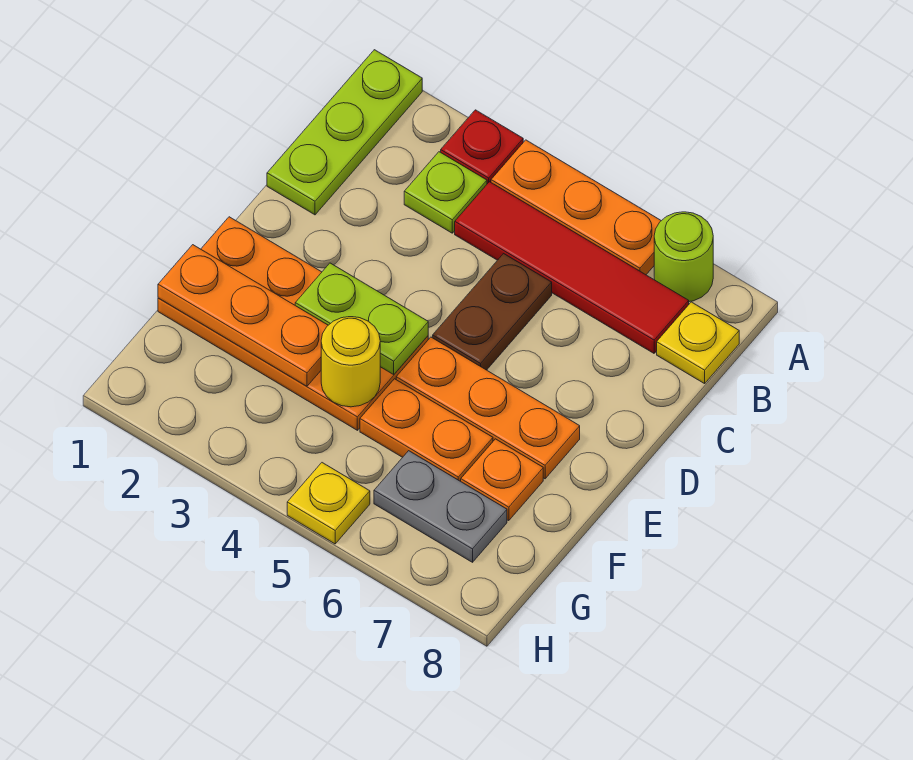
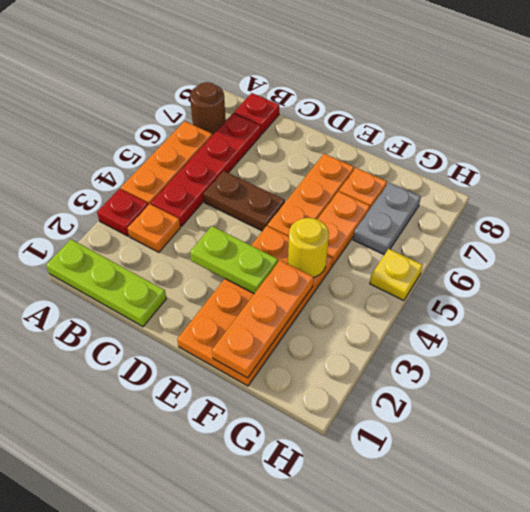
lime round brick A7 level 1 -> brown round brick A7 level 1
lime plate B3 level 1 -> orange plate B3 level 1
red tile B4:B7 level 1 -> red plate B4:B7 level 1
yellow plate B8 level 1 -> red plate B8 level 1
lime plate E3:E4 level 2 -> lime plate D3:E3 level 2

